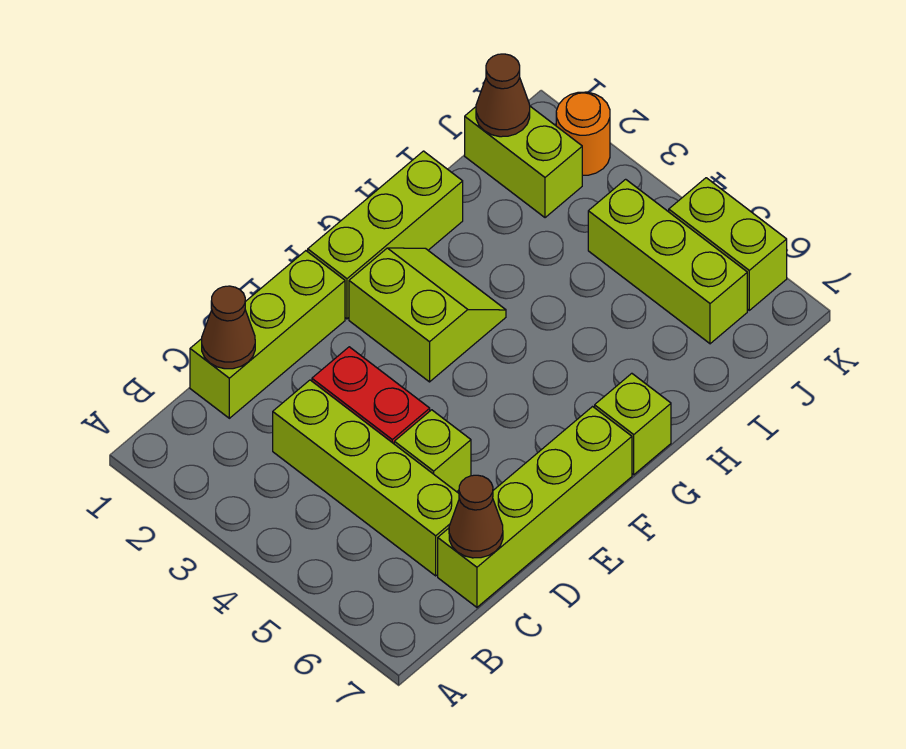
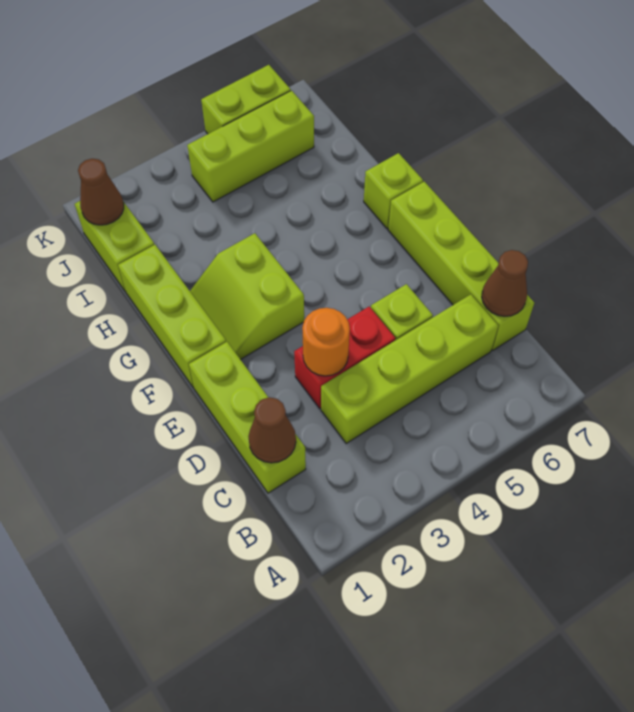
lime slope F2:G3 level 1 top F -> lime slope F2:G3 level 1 top 3
lime brick J1:J2 level 1 -> lime brick I1:J1 level 1
orange round brick K2 level 1 -> orange round brick D3 level 2

